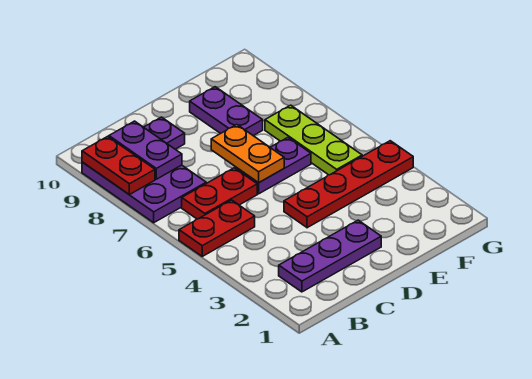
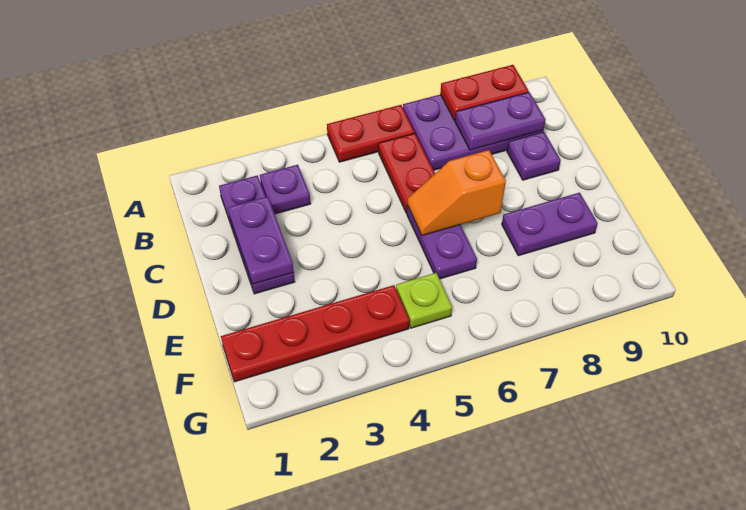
red plate A5:B5 level 1 -> red plate A5:A6 level 1
none -> purple plate B3 level 1
none -> purple plate C2:D2 level 2
red plate D4:G4 level 1 -> red plate F1:F4 level 1
orange plate D6:D7 level 2 -> orange slope D6:D7 level 2 top 7
lime plate F5:F7 level 1 -> lime plate F5 level 1

